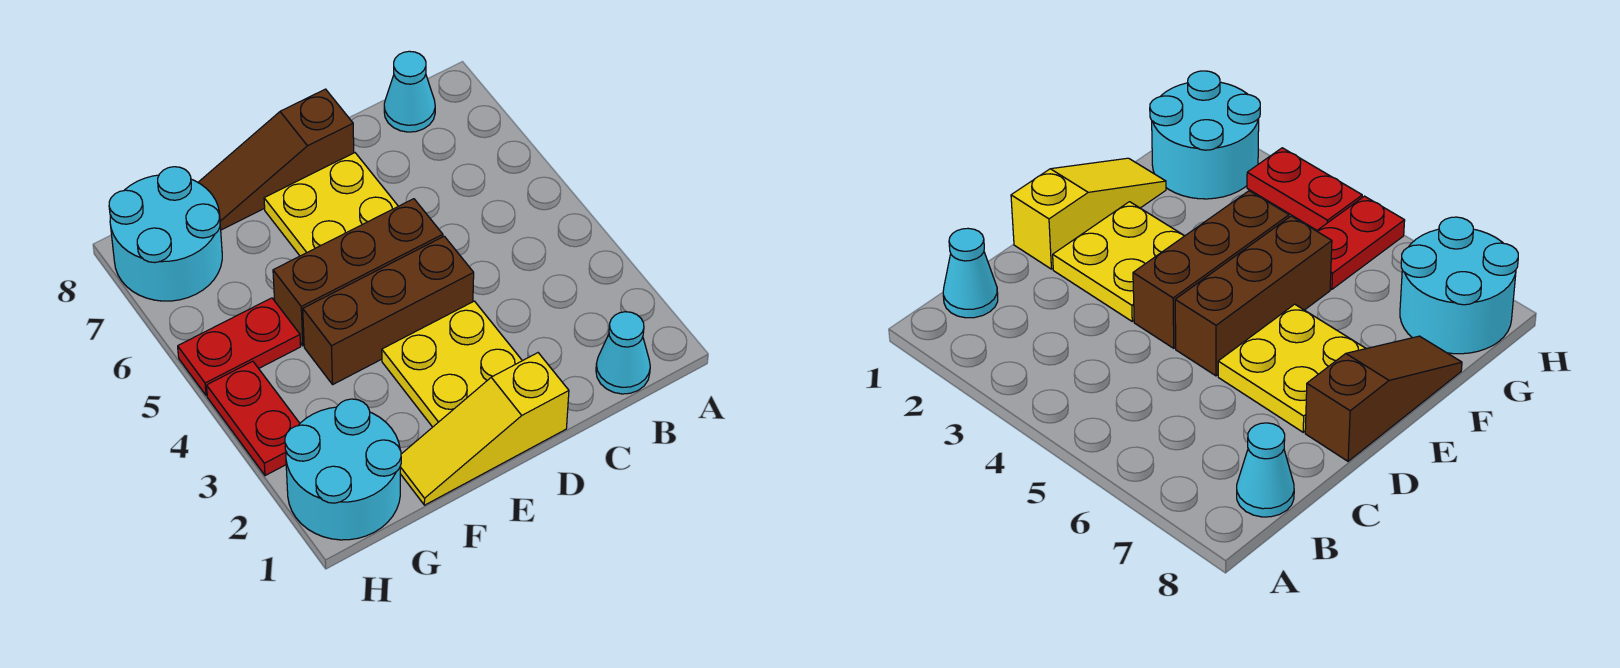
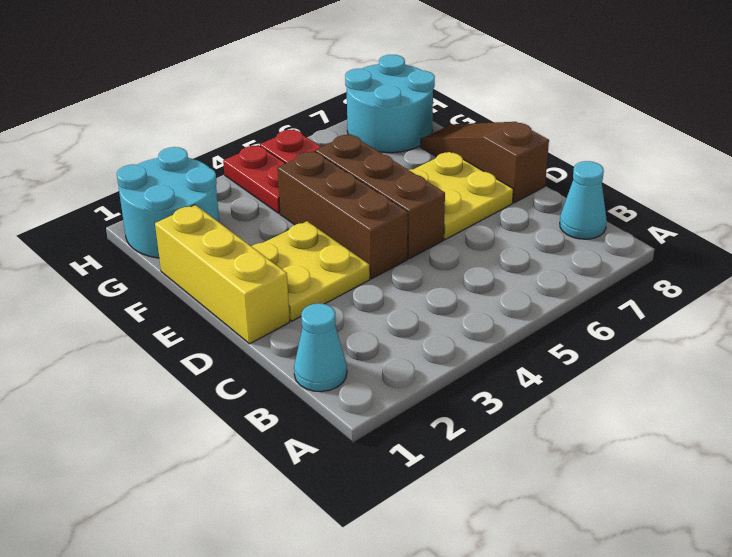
yellow slope D1:F1 level 1 top D -> yellow brick D1:F1 level 1
red plate H3:H4 level 1 -> red plate G4:H4 level 1

